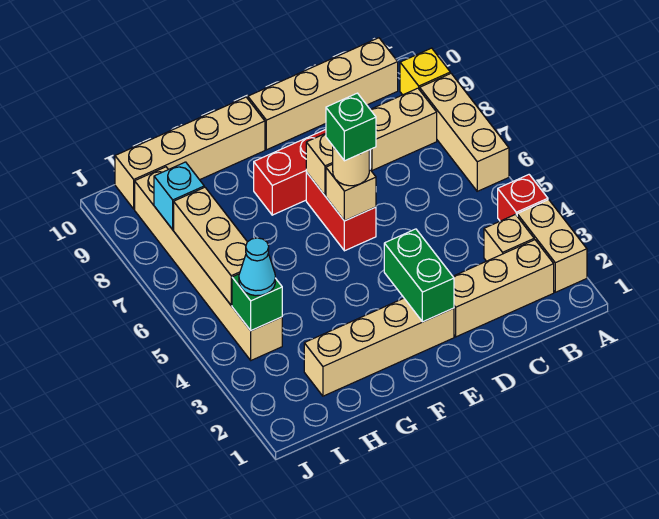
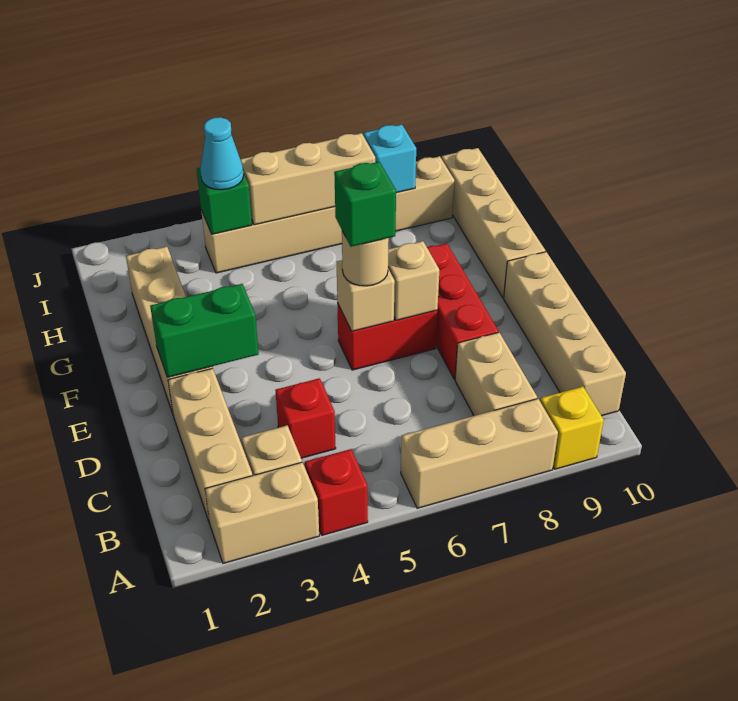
none -> red brick C4 level 1

